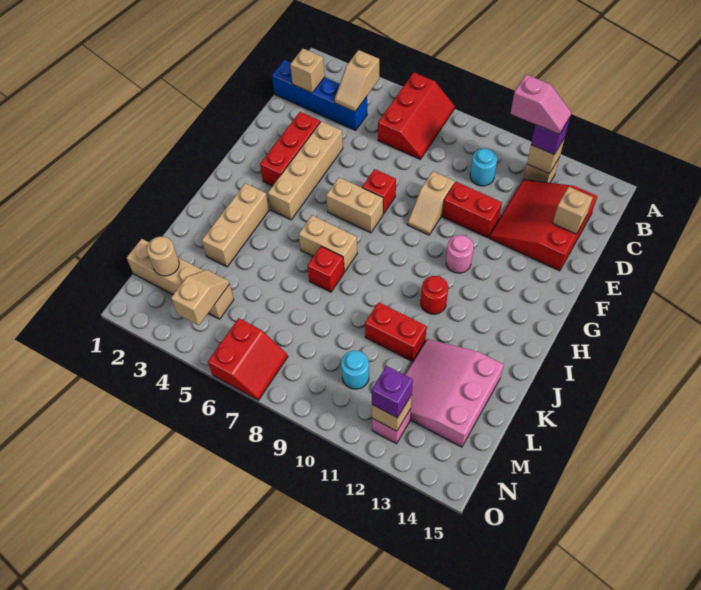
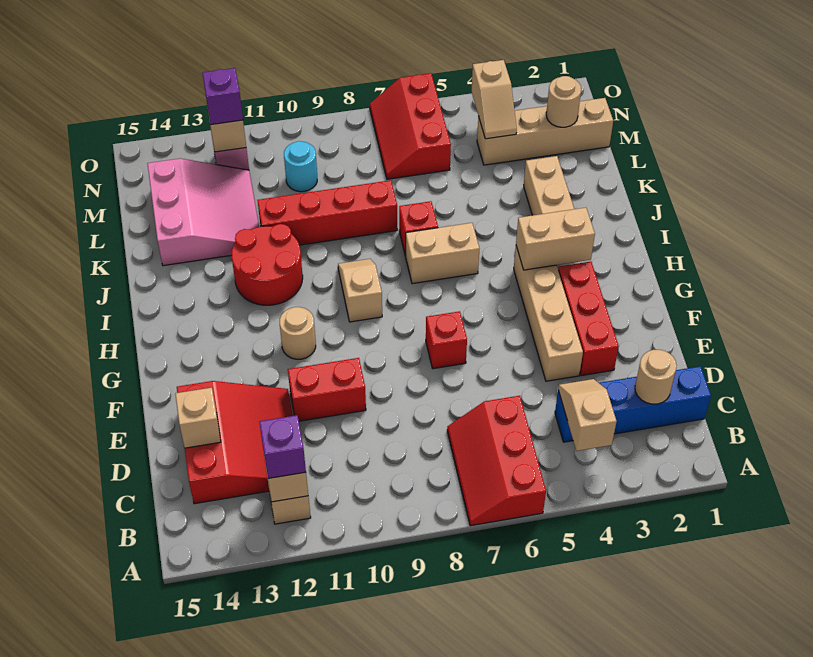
pink slope B11:B12 level 4 top 11 -> none
tan brick C2 level 2 -> tan round brick C2 level 2
cyan round brick C10 level 1 -> none
tan slope E9:F9 level 1 top E -> tan slope H9:I9 level 1 top H
tan brick G6:G7 level 1 -> tan brick H3:H4 level 2
pink round brick G11 level 1 -> tan round brick G11 level 1
red round brick I11 level 1 -> red round brick I11:J12 level 1
red brick K10:K11 level 1 -> red brick K8:K11 level 1
red slope N6:O7 level 1 top 6 -> red slope M6:O7 level 1 top 6

